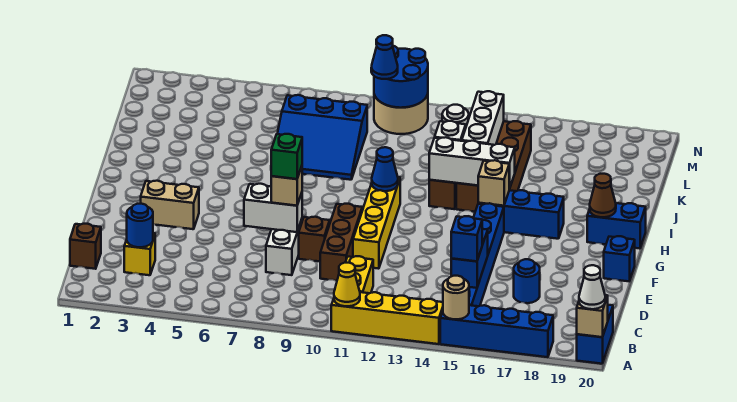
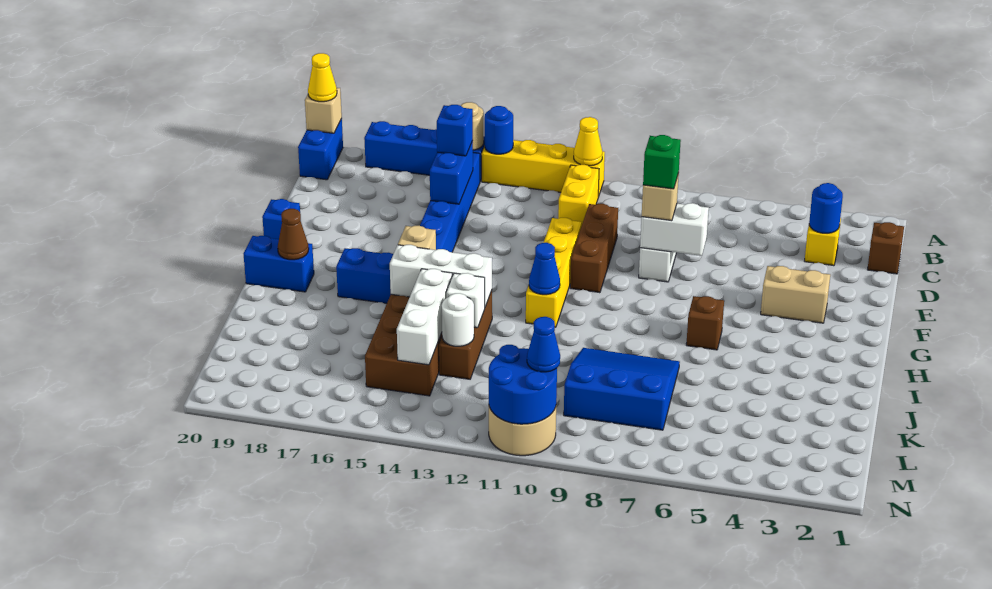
white cone A20 level 3 -> yellow cone A20 level 3
blue round brick D17 level 1 -> blue round brick A14 level 2
brown brick E9 level 1 -> brown brick H6 level 1

